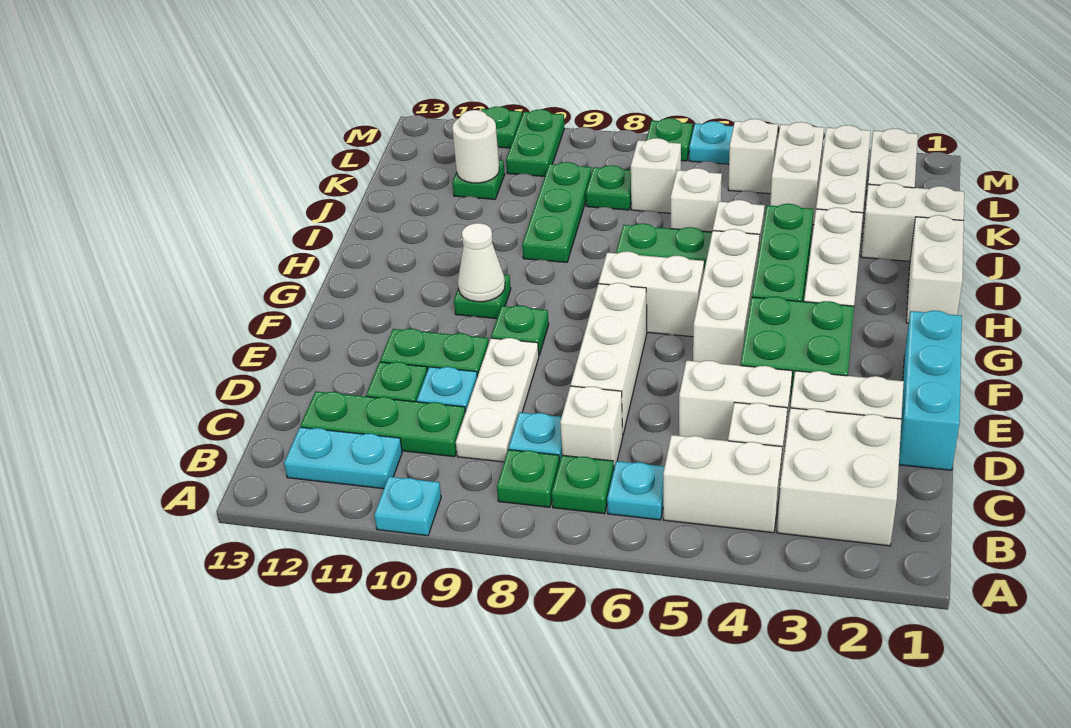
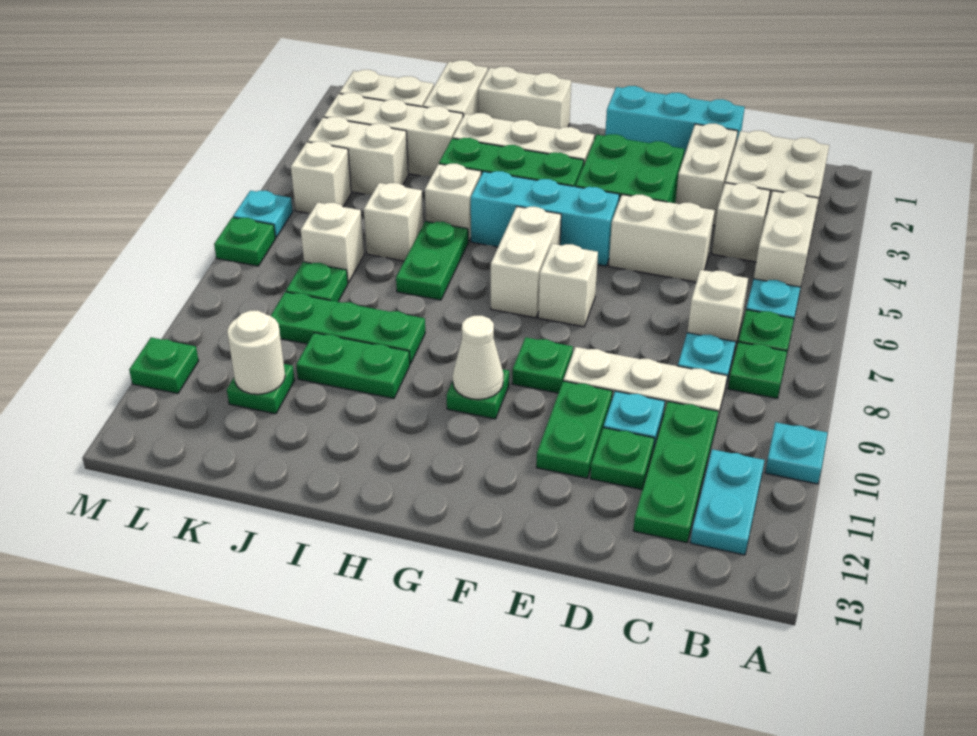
white brick D4:D5 level 1 -> white brick D5:E5 level 1
white brick D7:F7 level 1 -> white brick F7 level 1
white brick F5:H5 level 1 -> cyan brick F5:H5 level 1
green plate L10:M10 level 1 -> green plate I10:J10 level 1

